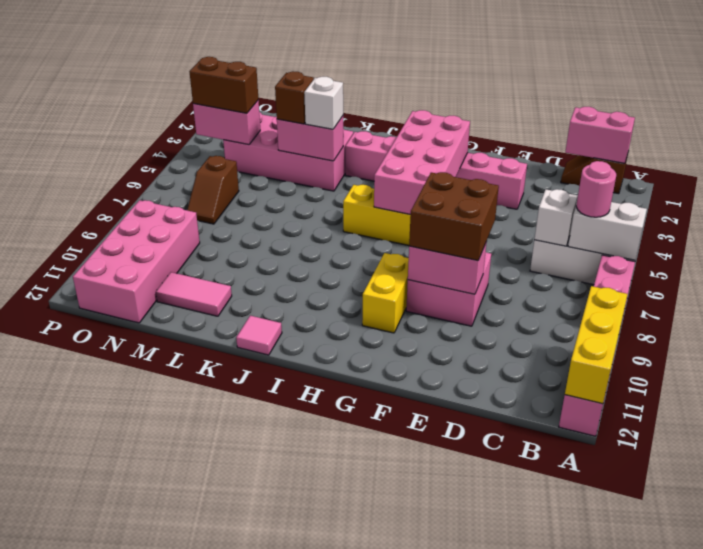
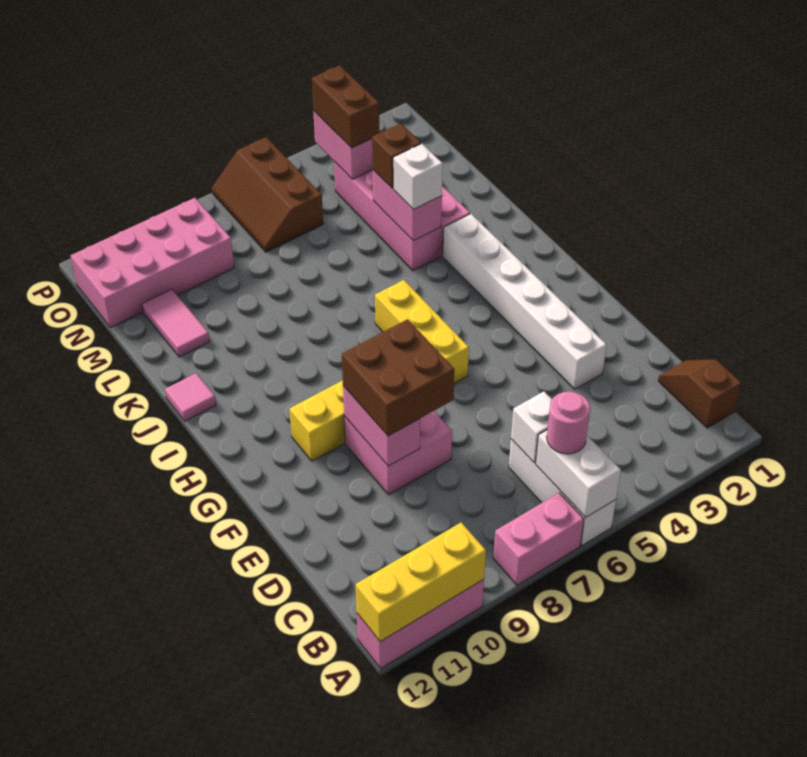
pink brick B1:C1 level 2 -> none
pink brick E3:J3 level 1 -> white brick E3:J3 level 1
pink brick G3:H6 level 2 -> none
brown slope N6:N7 level 1 top 6 -> brown slope N6:P7 level 1 top 6

